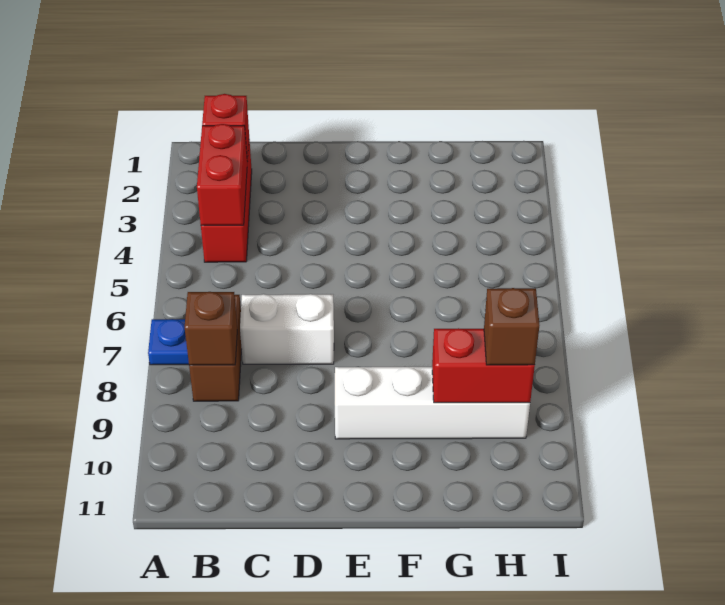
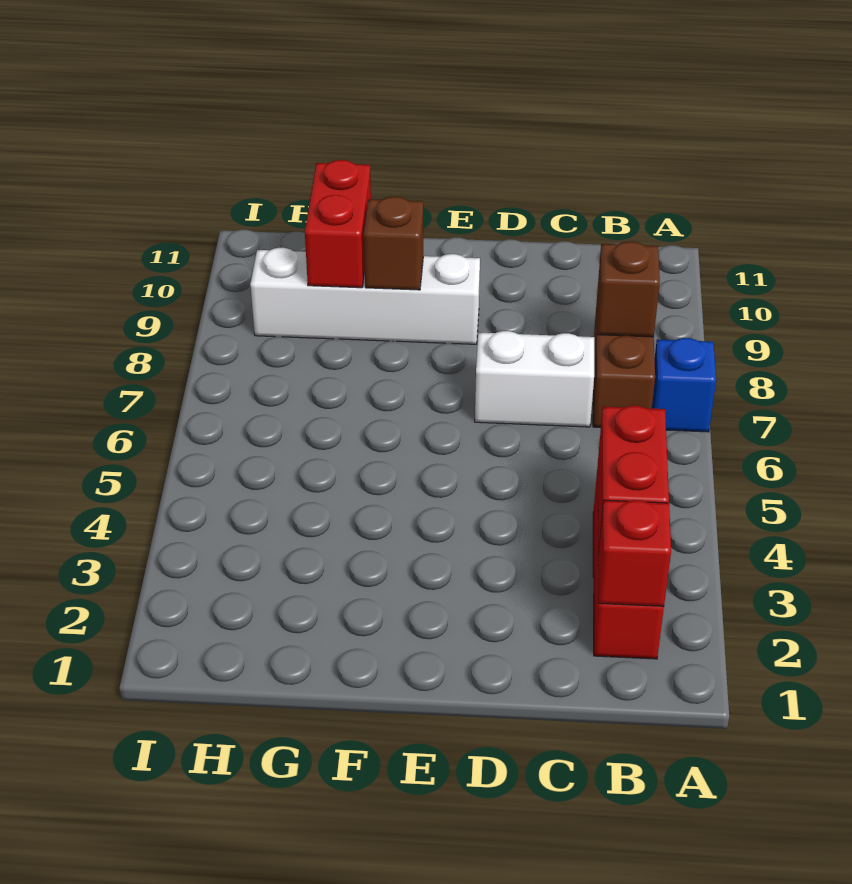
blue plate A7 level 1 -> blue brick A7 level 1
red brick G9:H9 level 2 -> red brick G9:G10 level 2
brown brick H9 level 3 -> brown brick F9 level 2

